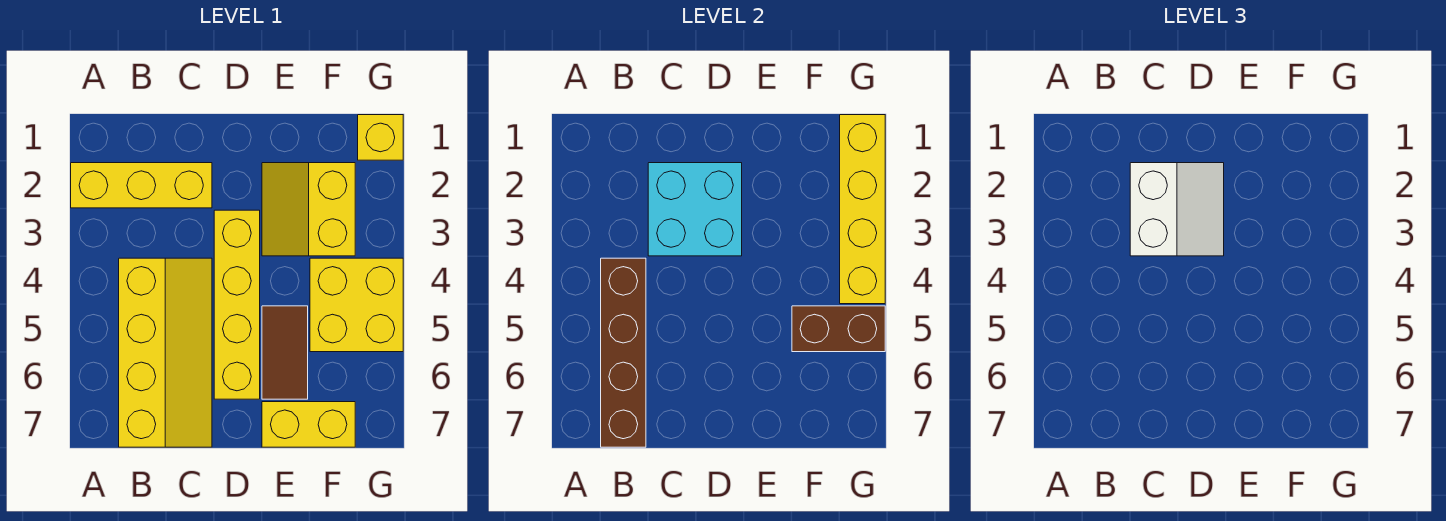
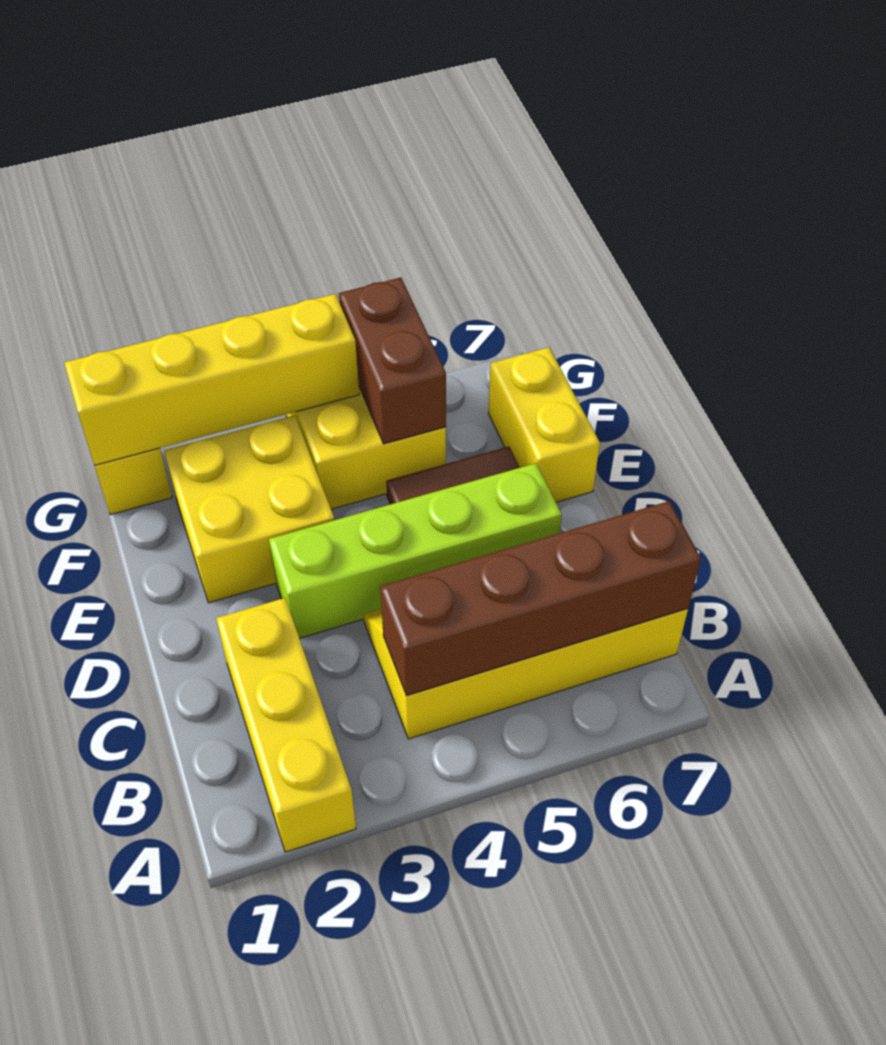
cyan brick C2:D3 level 2 -> none
white slope C2:D3 level 3 top C -> none
yellow brick D3:D6 level 1 -> lime brick D3:D6 level 1
yellow slope E2:F3 level 1 top F -> yellow brick E2:F3 level 1

